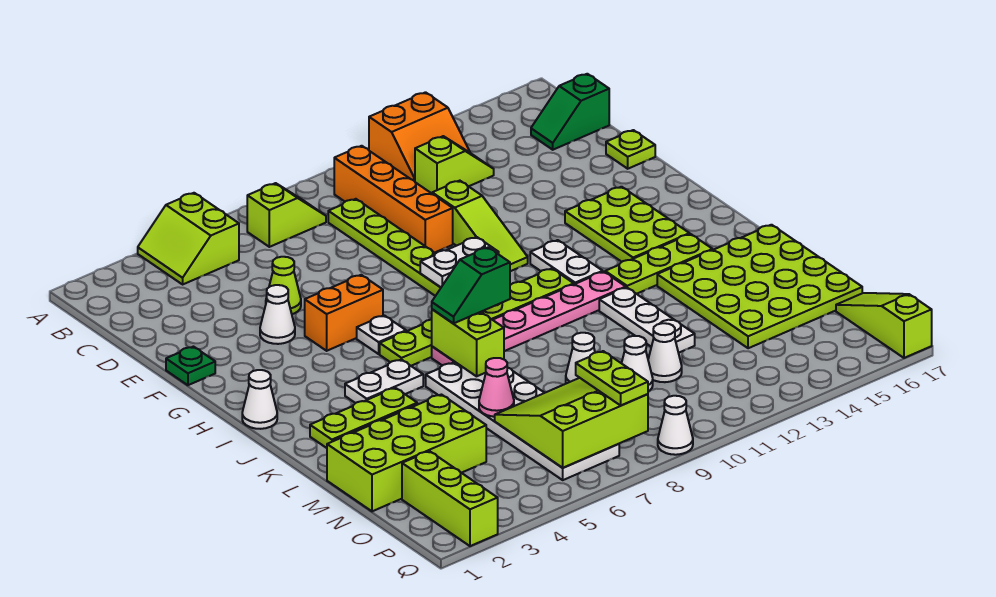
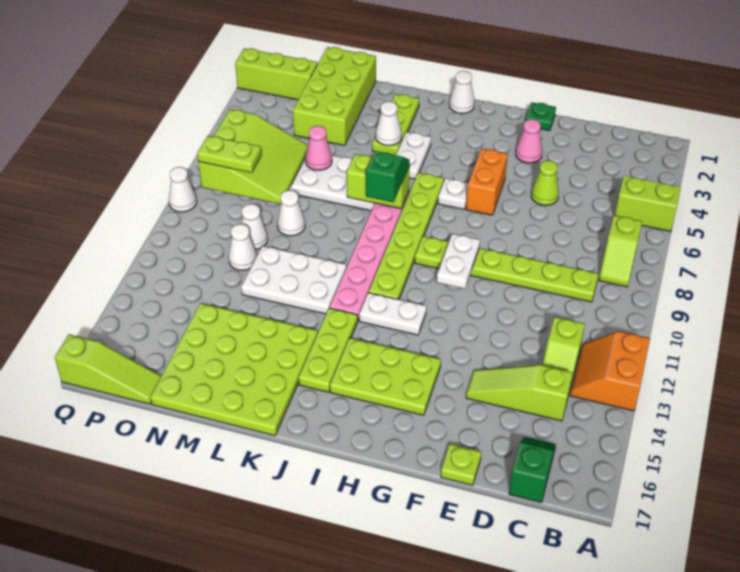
orange brick B10:E10 level 1 -> none
lime slope E11:G11 level 1 top E -> lime slope C14:E14 level 1 top C
none -> pink cone F3 level 1
white cone F4 level 1 -> white cone K4 level 2
white plate K12:M12 level 1 -> white plate K11:M12 level 1

